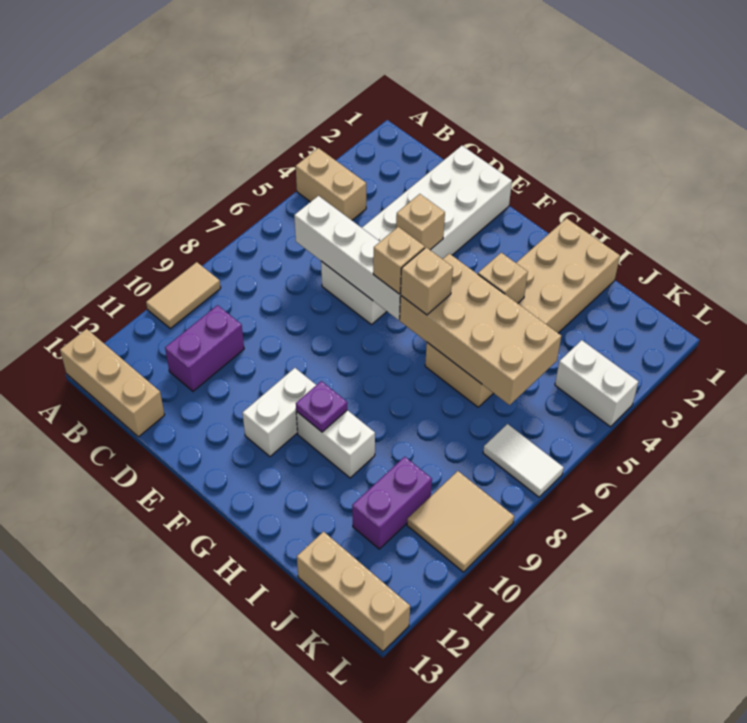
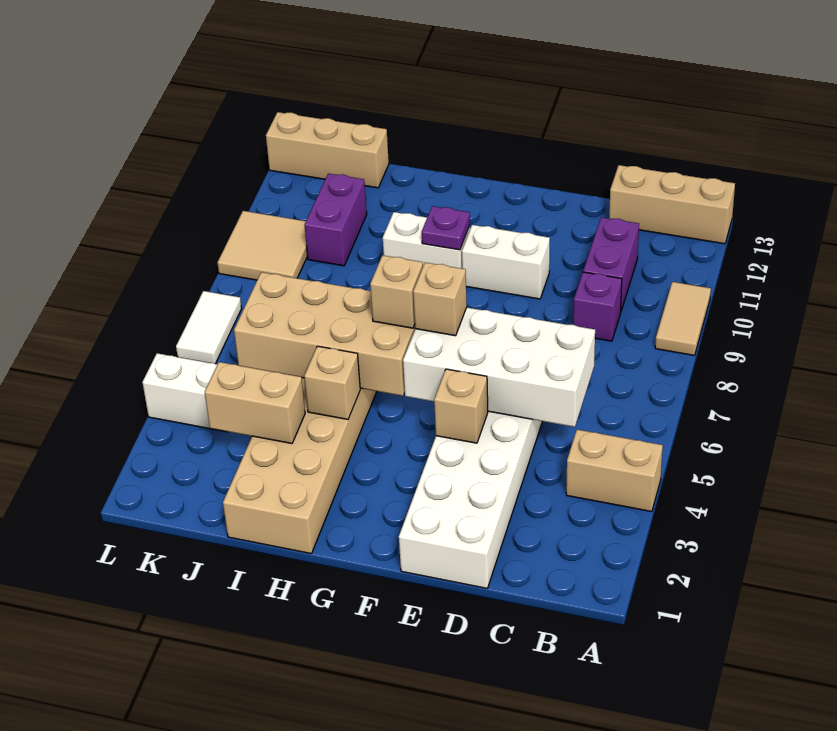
white brick C6:F6 level 2 -> white brick C5:F6 level 2
none -> purple brick C9 level 1
white brick F10:F11 level 1 -> white brick E10:F10 level 1
none -> tan brick I3:J3 level 2
white tile K7:L7 level 1 -> white tile L6:L7 level 1

